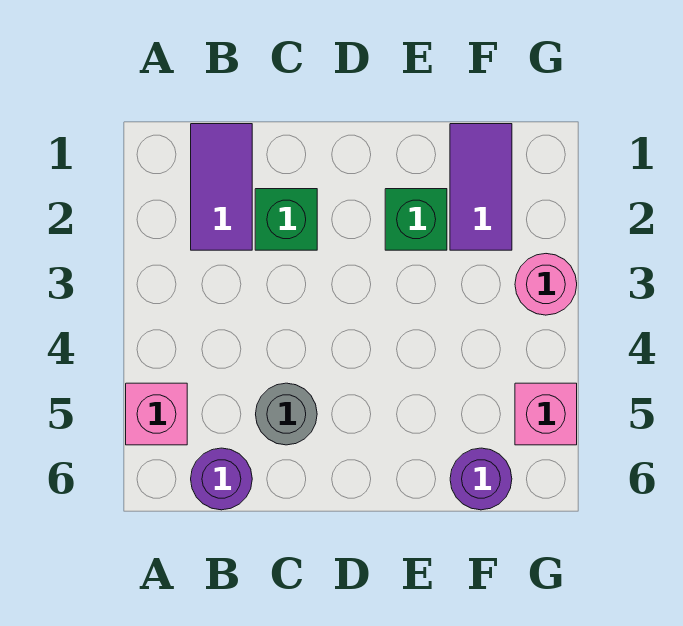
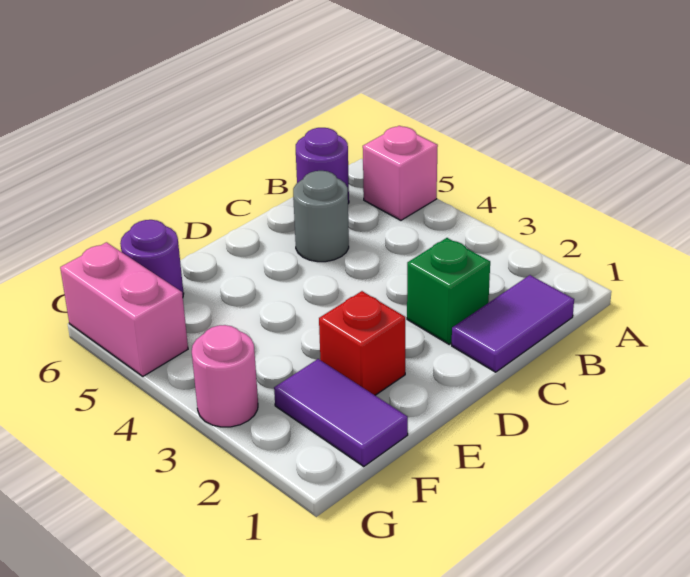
purple tile B1:B2 level 1 -> purple tile B1:C1 level 1
green brick E2 level 1 -> red brick E2 level 1
pink brick G5 level 1 -> pink brick G5:G6 level 1

